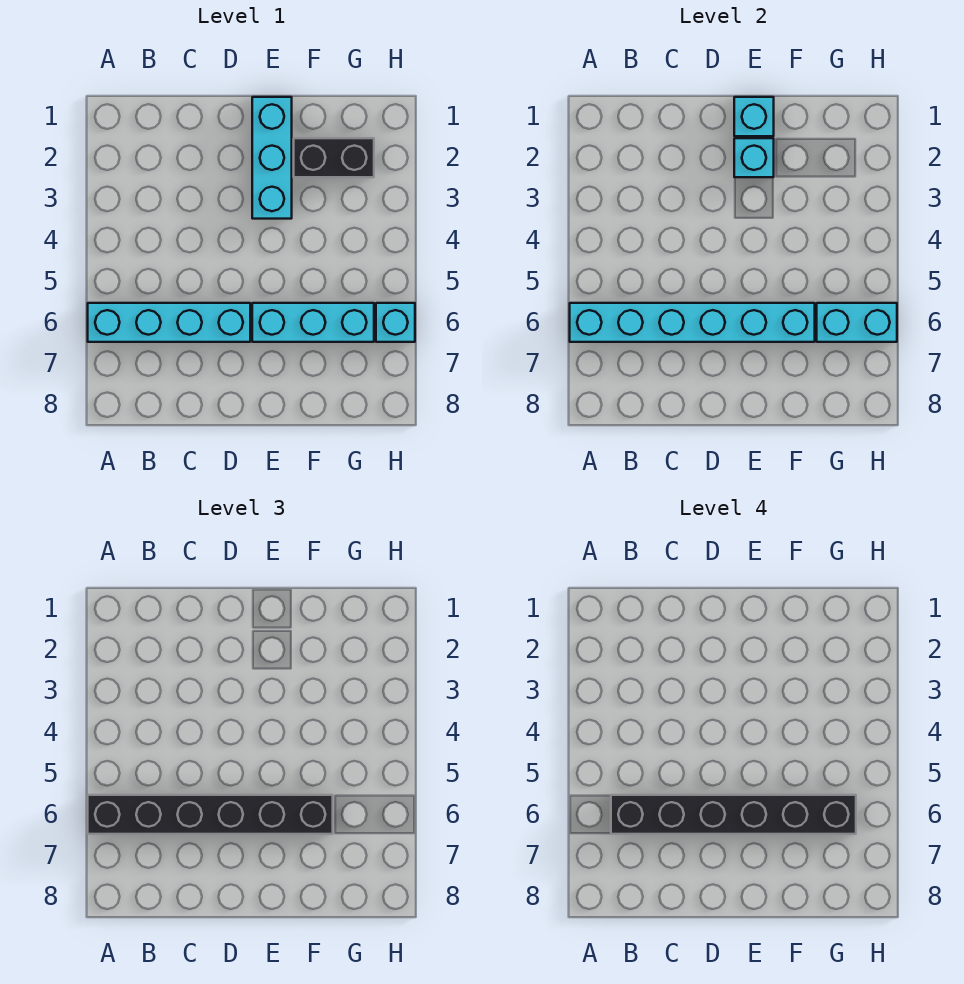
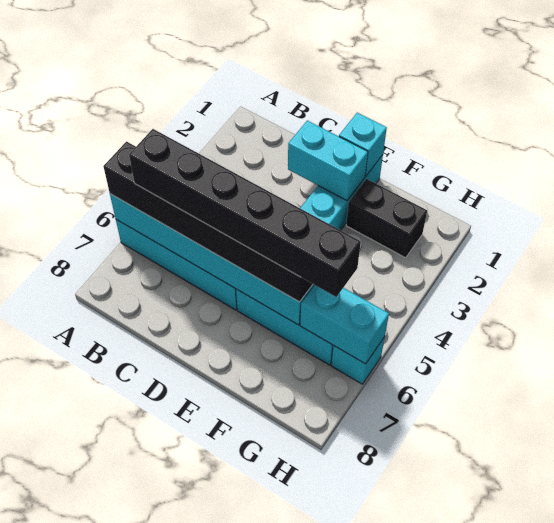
cyan brick E2 level 2 -> cyan brick D2:E2 level 2

